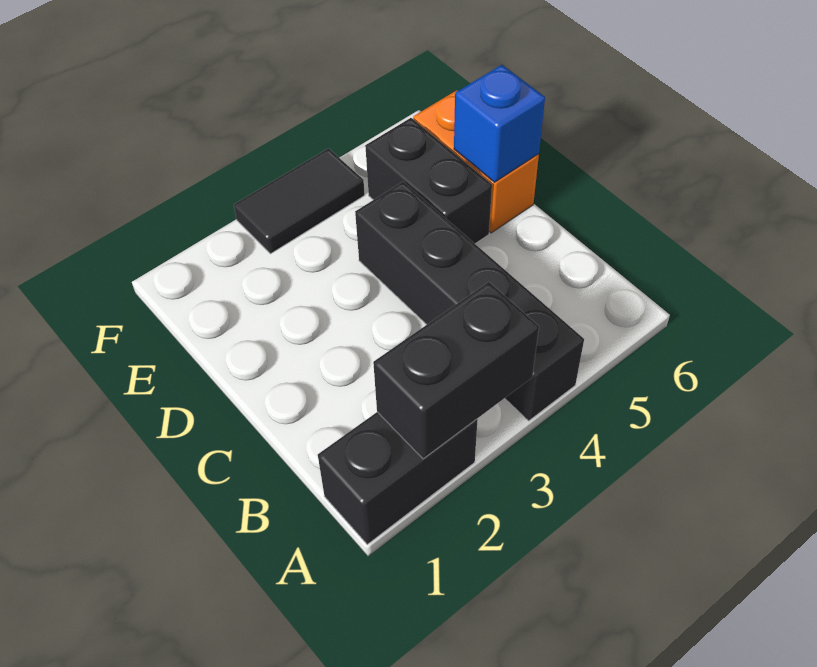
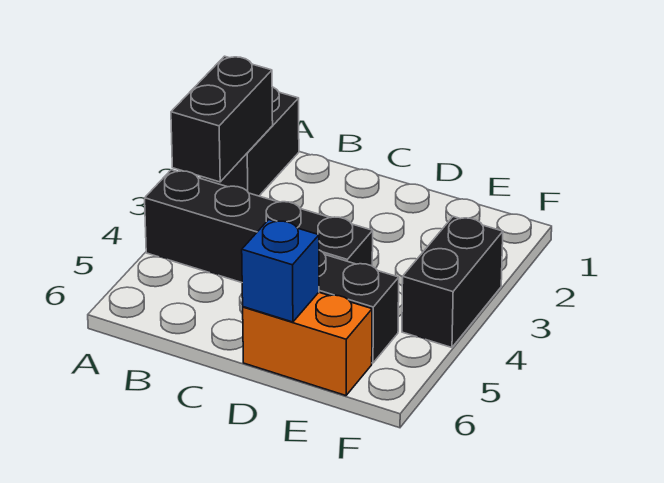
black tile F3:F4 level 1 -> black brick F3:F4 level 1

